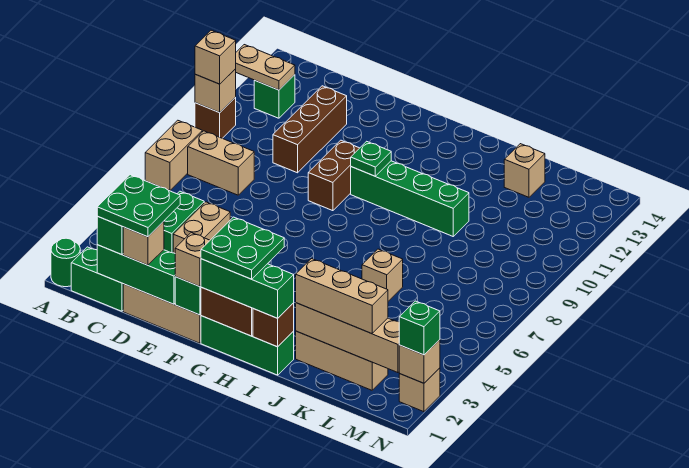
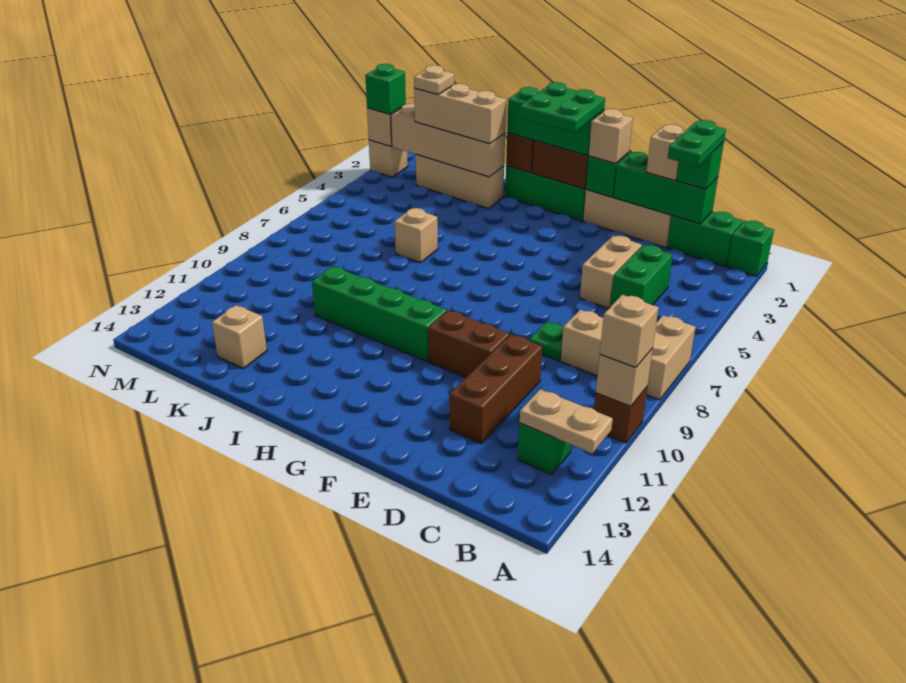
green round brick A1 level 1 -> green brick A1 level 1
green plate C1:D2 level 4 -> green plate C1:C2 level 4
brown brick F9:F10 level 1 -> brown brick E10:F10 level 1
green plate G10 level 2 -> green plate D8 level 1
none -> tan plate L2 level 4

